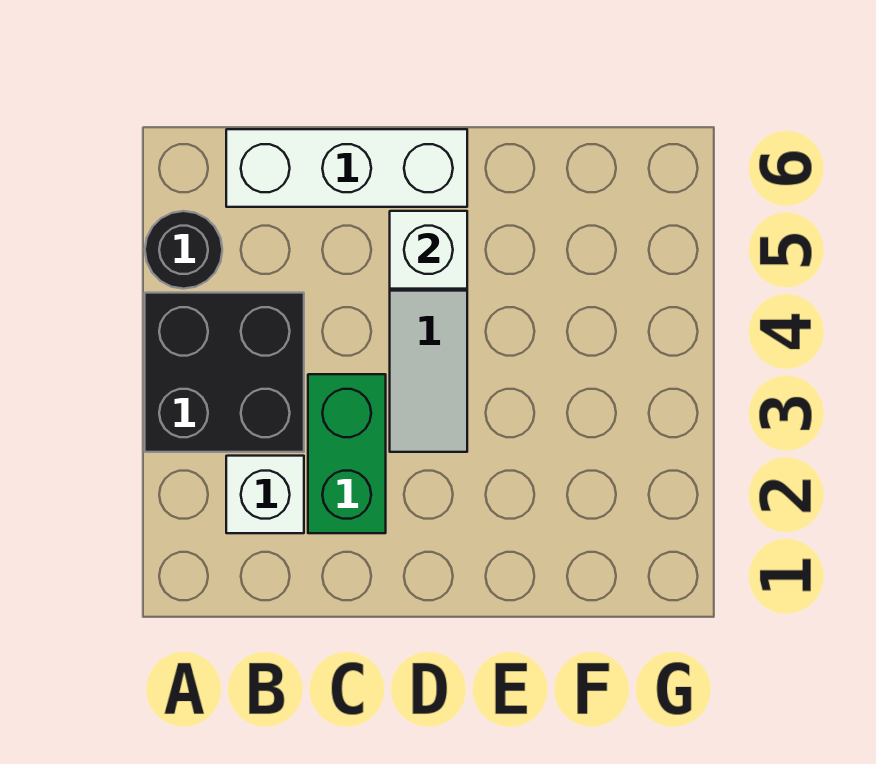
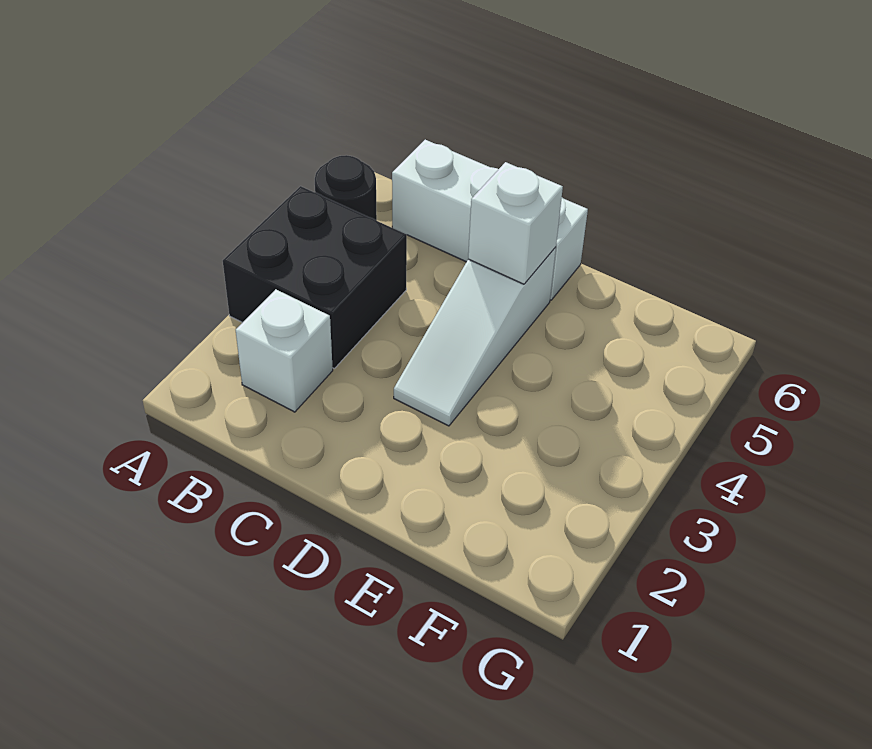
green brick C2:C3 level 1 -> none

